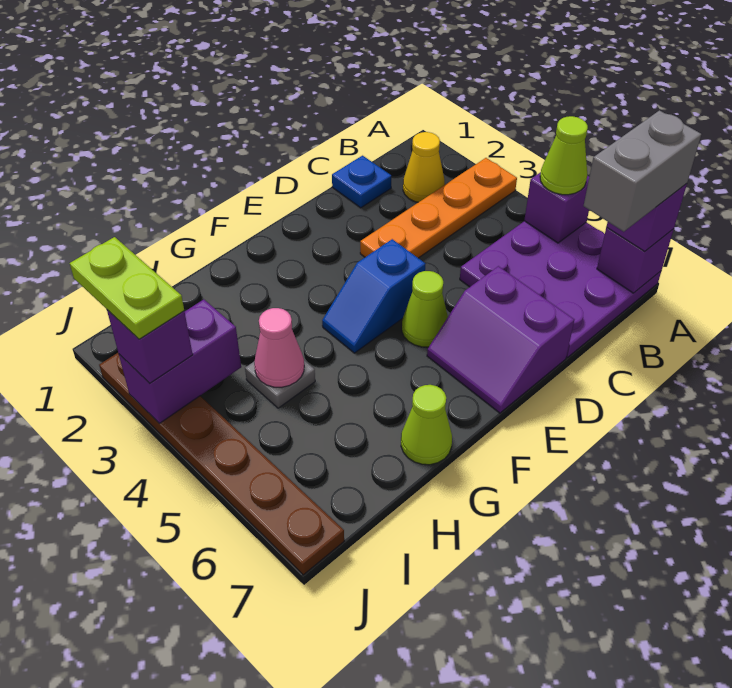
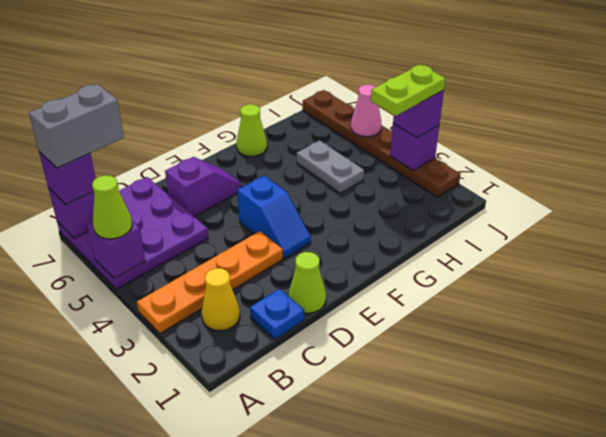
purple slope D6:E7 level 1 top D -> purple slope D6:E6 level 1 top D
blue slope E4:F4 level 1 top E -> blue slope E3:E4 level 1 top 4
lime cone E5 level 1 -> lime cone D1 level 1
grey plate H4 level 1 -> grey plate H4:H5 level 1
pink cone H4 level 2 -> pink cone J5 level 2
purple brick I3:J3 level 2 -> purple brick J3 level 2
lime plate J2:J3 level 4 -> lime plate I3:J3 level 4

